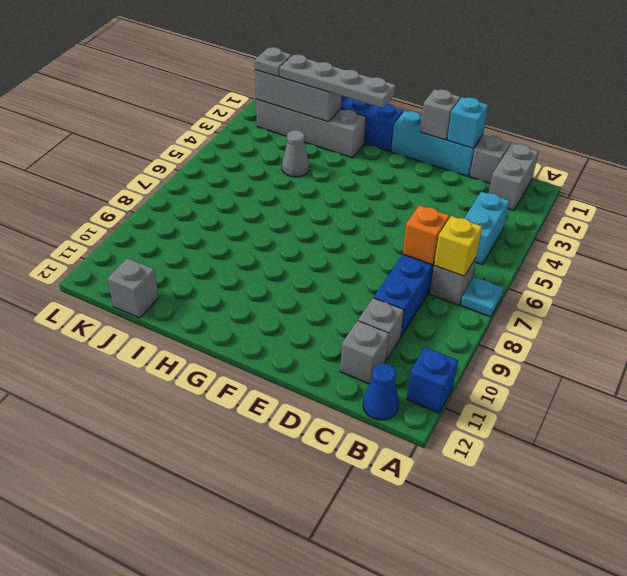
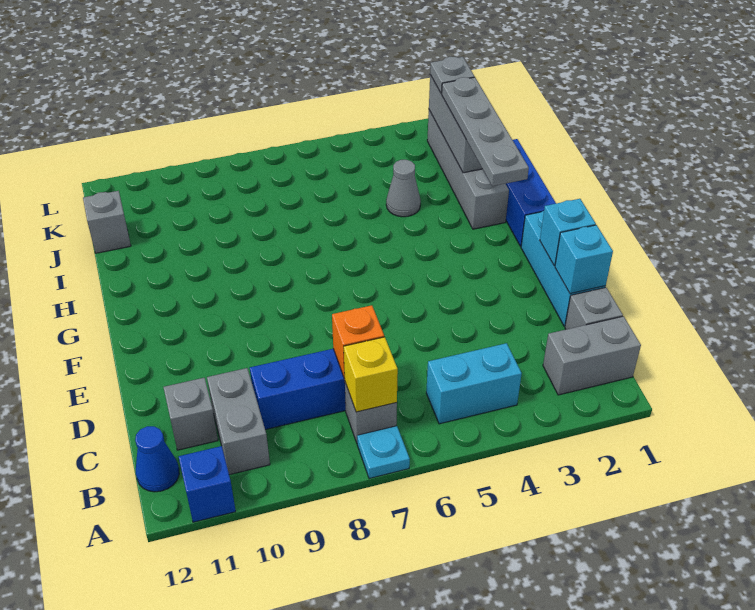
grey brick C10 level 1 -> grey brick B10:C10 level 1
grey brick E1 level 2 -> cyan brick E1 level 2

